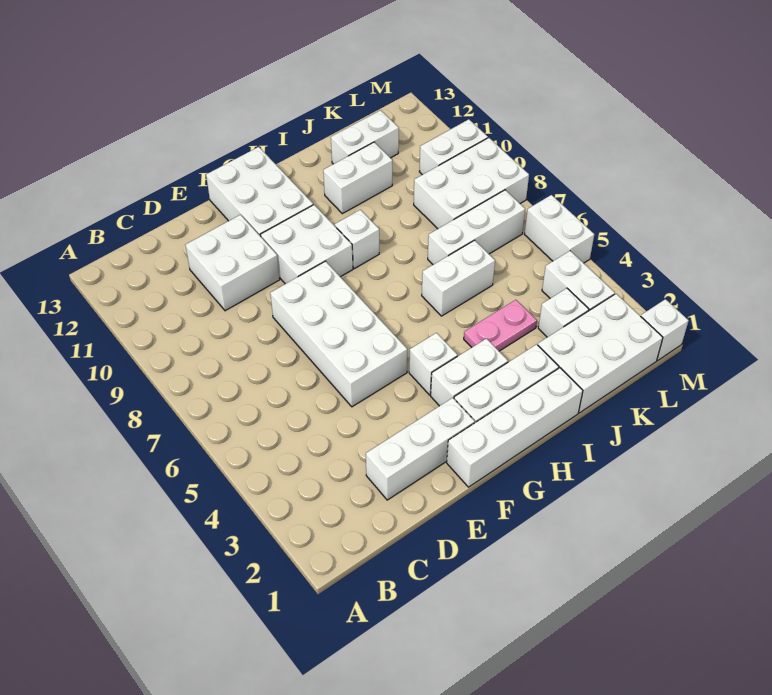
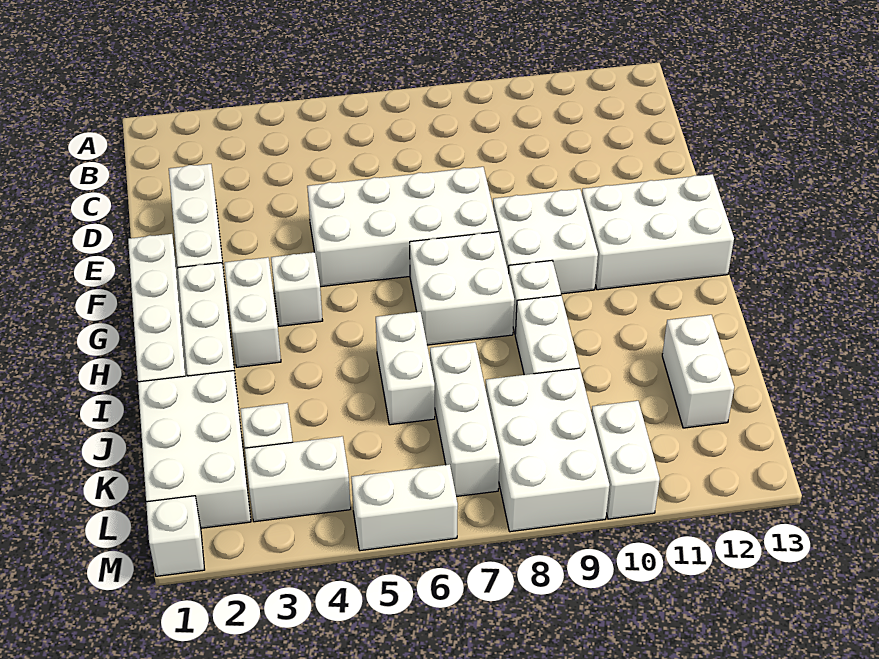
white brick D10:E11 level 1 -> white brick G7:H8 level 1
pink plate I4:J4 level 1 -> none
white brick I11:J11 level 1 -> white brick I9:J9 level 1

